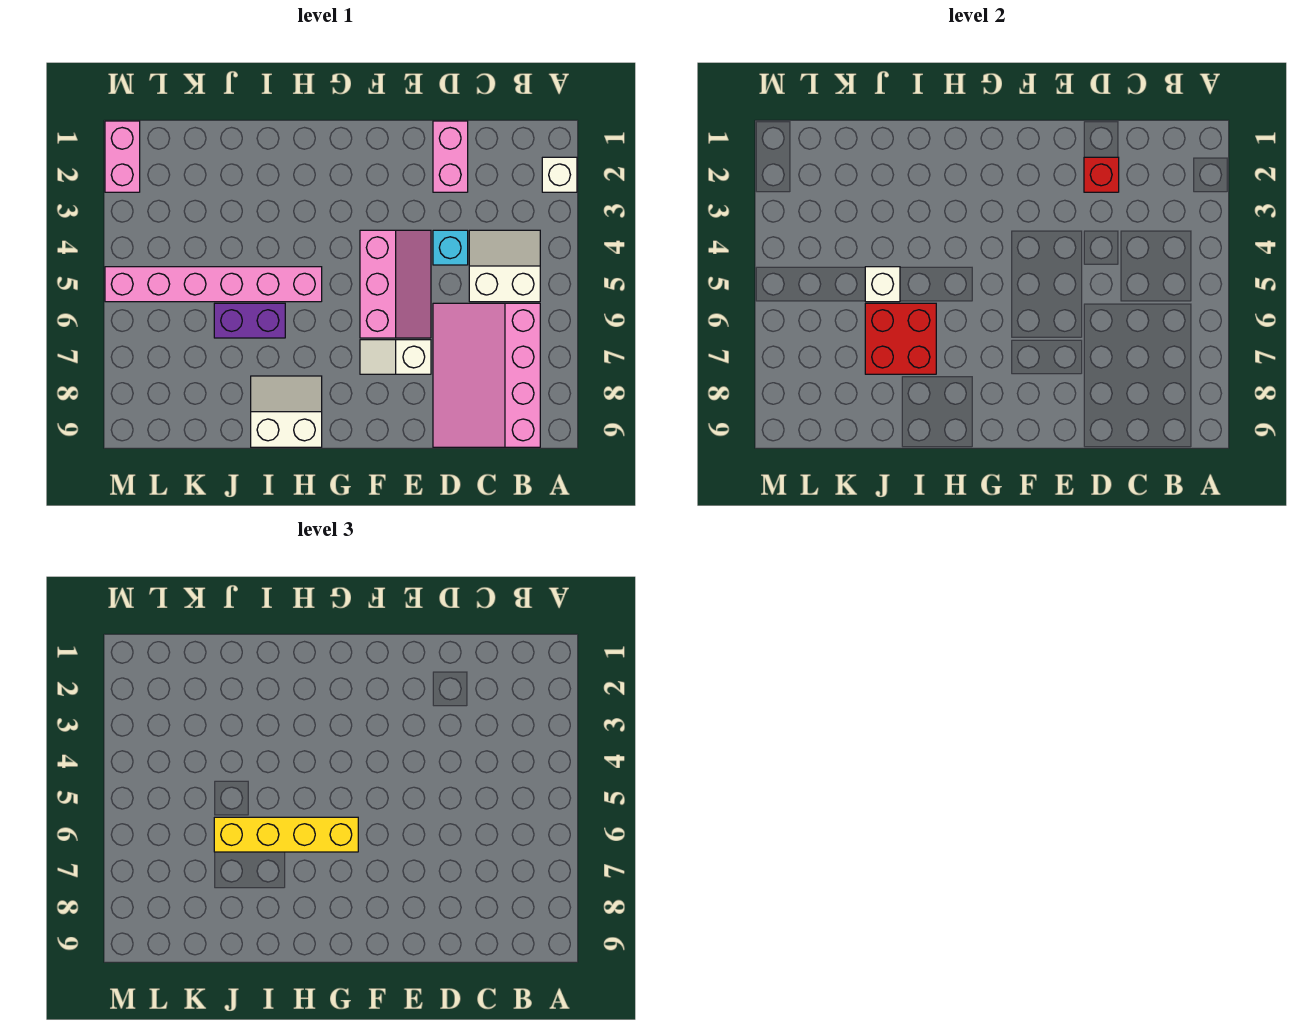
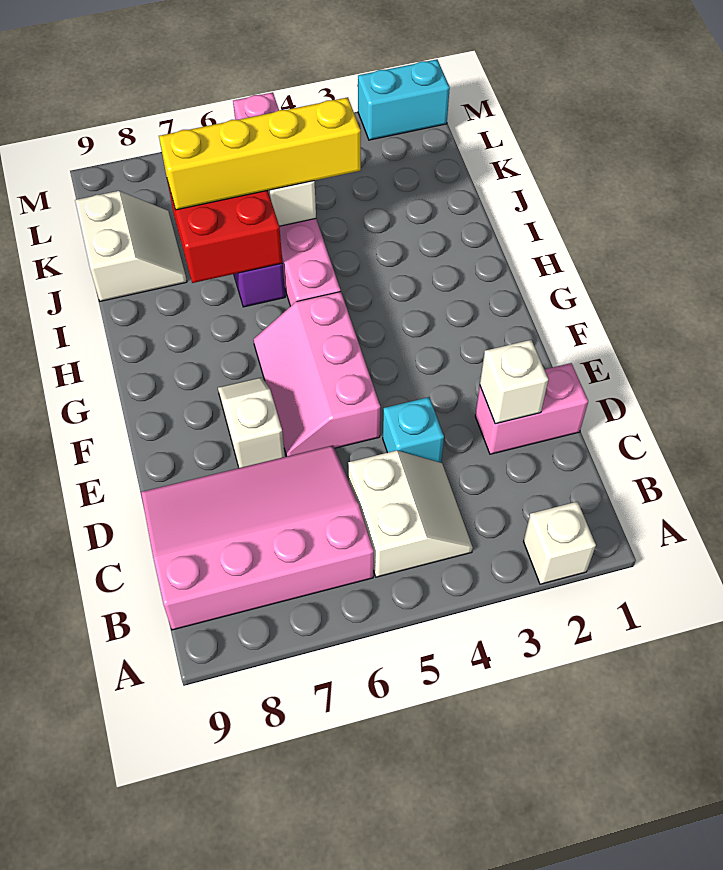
red brick D2 level 2 -> white brick D2 level 2
pink slope E4:F6 level 1 top F -> pink slope E5:G6 level 1 top 5
yellow brick G6:J6 level 3 -> yellow brick J4:J7 level 3
white slope H8:I9 level 1 top 9 -> white slope J8:K9 level 1 top 9
pink brick M1:M2 level 1 -> cyan brick M1:M2 level 1

